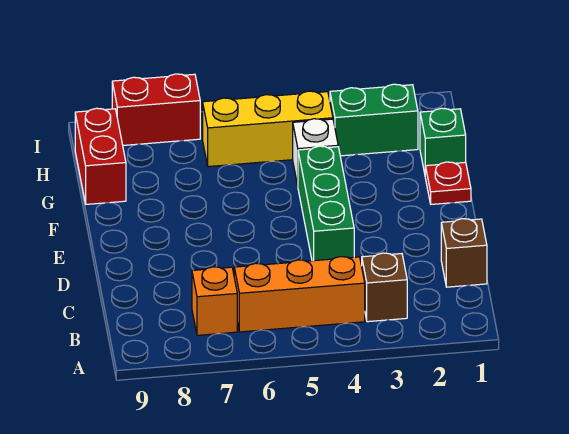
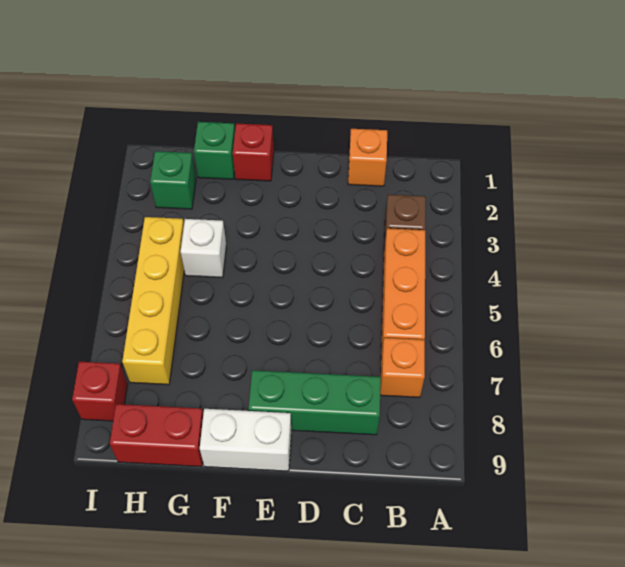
brown brick C1 level 1 -> orange brick C1 level 1
green brick D4:F4 level 1 -> green brick C8:E8 level 1
none -> white brick E9:F9 level 1
red plate F1 level 1 -> red brick F1 level 1
green brick H2:H3 level 1 -> green brick H2 level 1
yellow brick H4:H6 level 1 -> yellow brick H4:H7 level 1
red brick I7:I8 level 1 -> red brick I8 level 1

